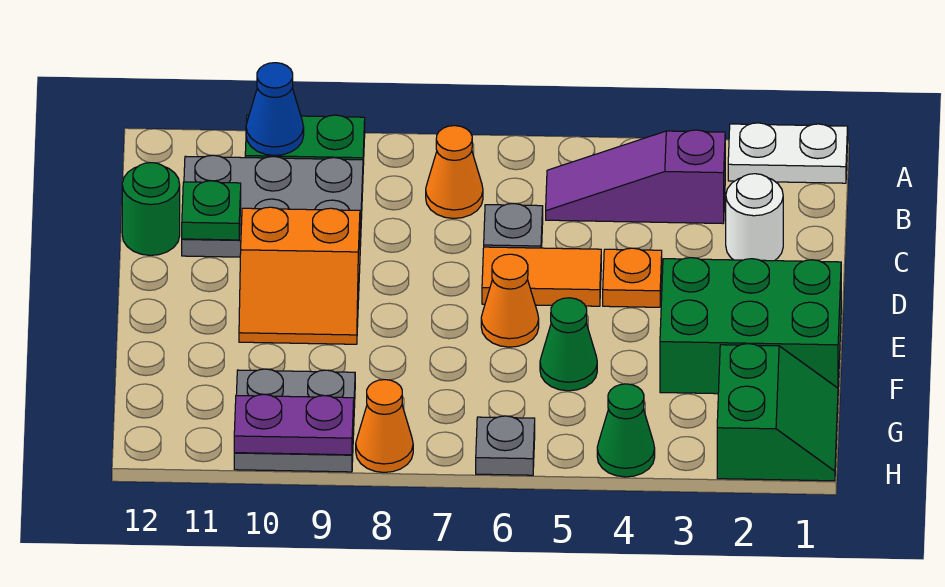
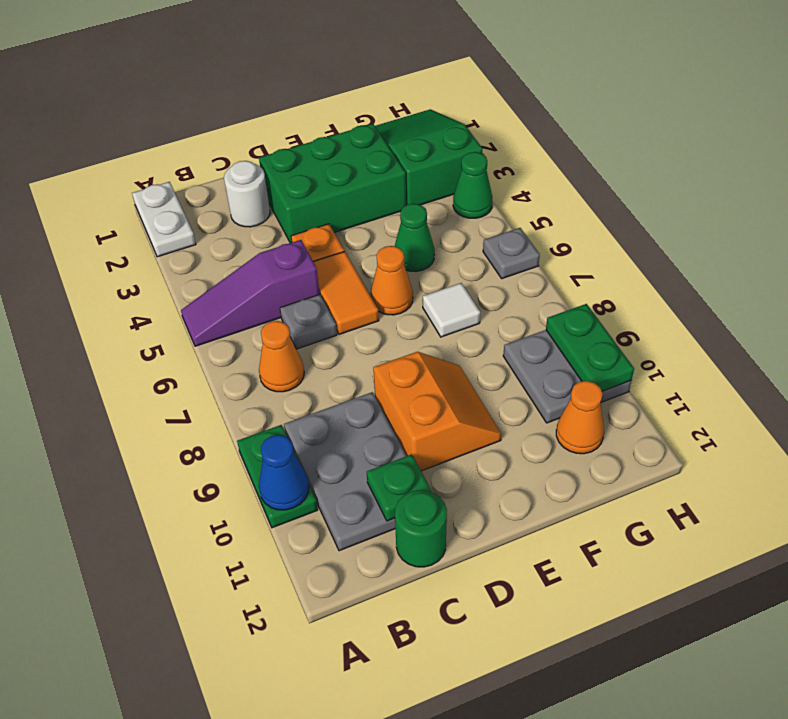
purple slope B3:B5 level 1 top 3 -> purple slope A5:C5 level 1 top C
green brick E1:F3 level 1 -> green brick D2:F3 level 1
none -> white tile F7 level 1
green slope G1:H2 level 1 top 2 -> green slope G1:H3 level 1 top 3
orange cone H8 level 1 -> orange cone G11 level 1
purple plate H9:H10 level 2 -> green plate H9:H10 level 2

